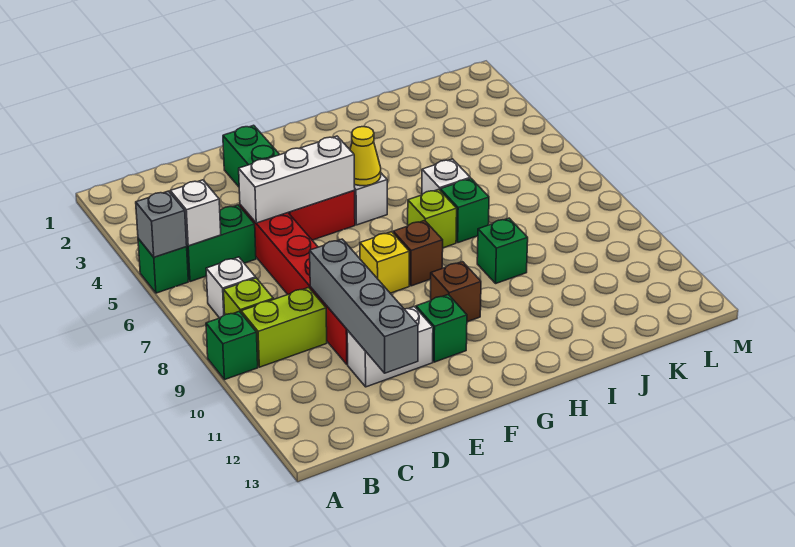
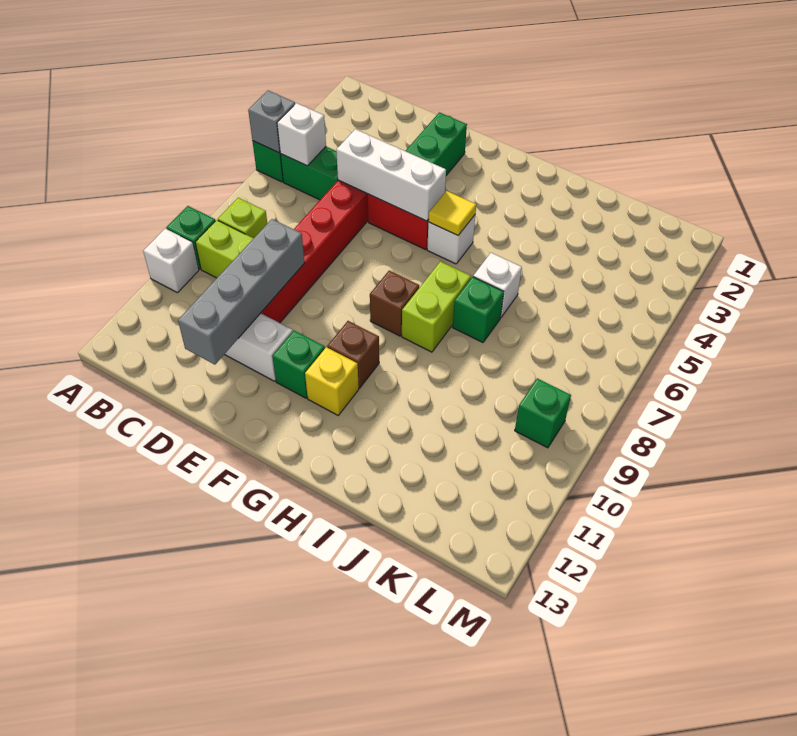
white brick B7 level 1 -> white brick A10 level 1
yellow brick F8 level 1 -> yellow brick G11 level 1
yellow cone G5 level 2 -> yellow tile G5 level 2
lime brick H7 level 1 -> lime brick H7:H8 level 1
green brick I9 level 1 -> green brick L9 level 1

